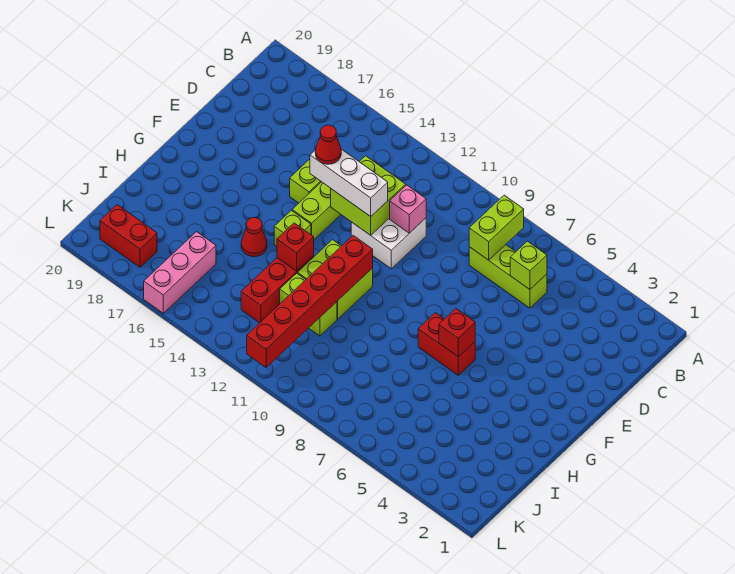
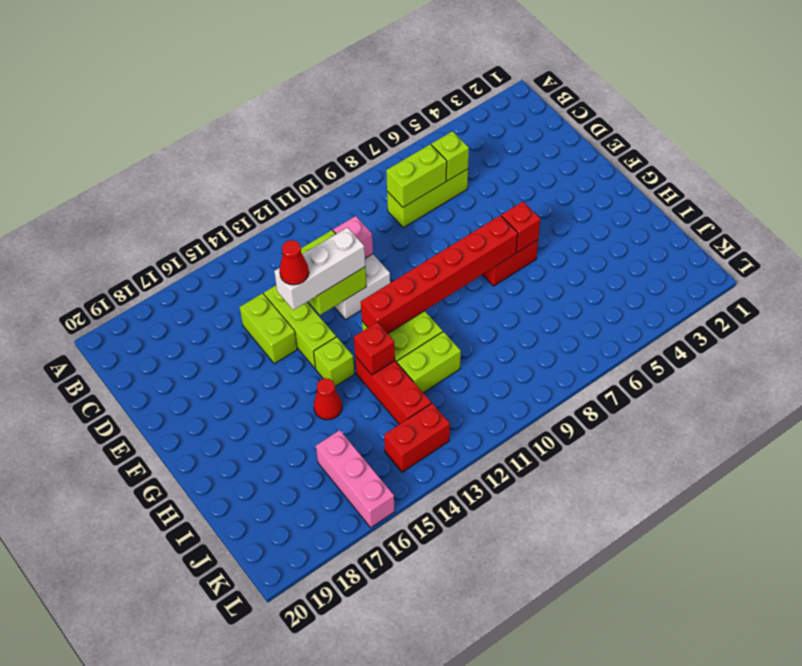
lime brick B8:C8 level 2 -> lime brick C7:C8 level 2
red brick G11:L11 level 2 -> red brick G7:G12 level 2
red brick K18:K19 level 1 -> red brick K13:K14 level 1

